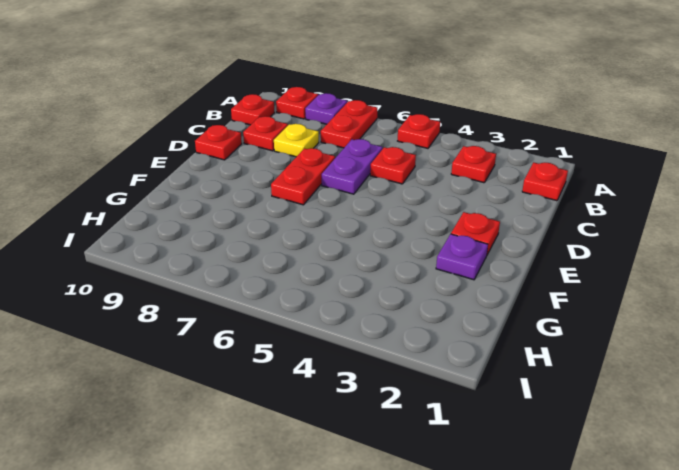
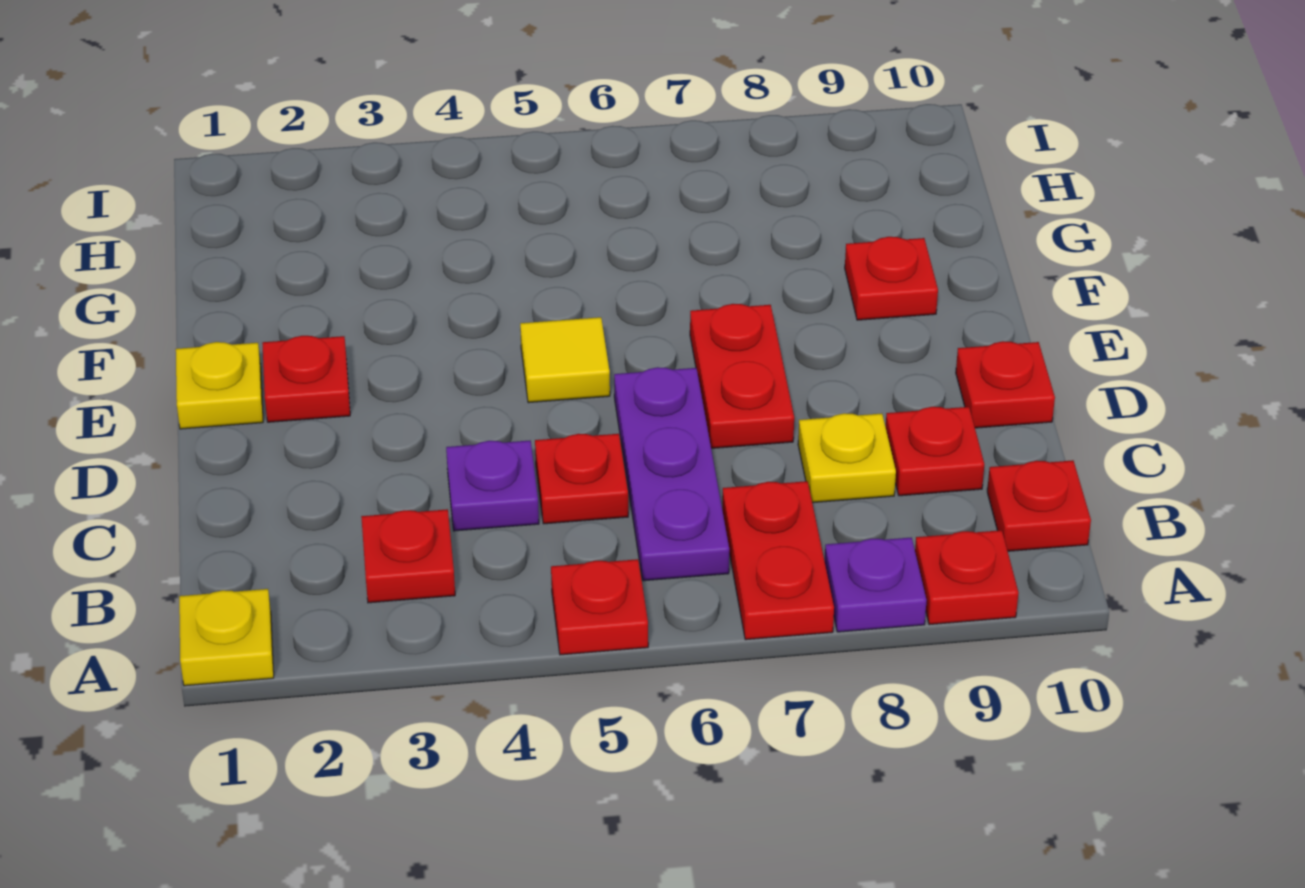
none -> yellow plate A1 level 1
red plate B1 level 1 -> red plate F9 level 1
purple plate C6:D6 level 1 -> purple plate B6:D6 level 1
none -> yellow plate E1 level 1
none -> yellow tile E5 level 1
purple plate F2 level 1 -> purple plate C4 level 1

